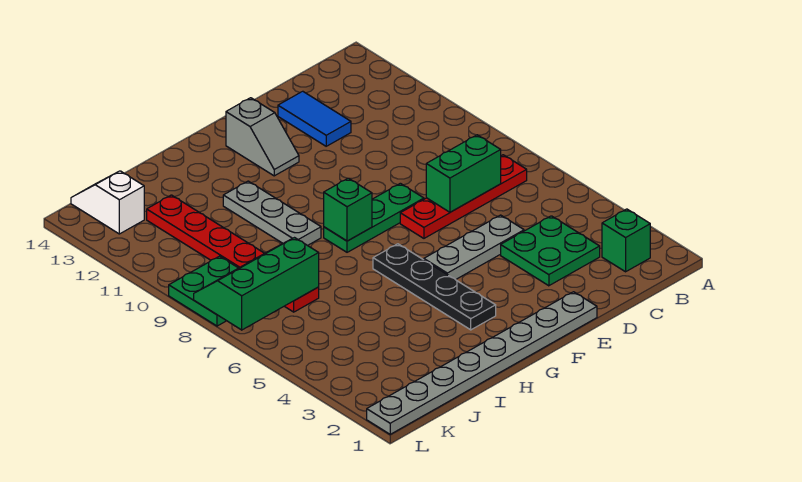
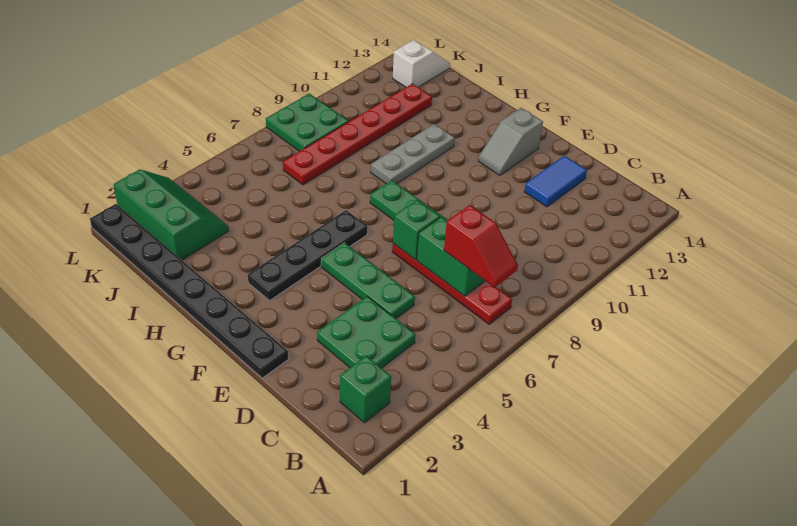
none -> red slope B7:C7 level 3 top C
grey plate D5:F5 level 1 -> green plate D5:F5 level 1
grey plate E1:L1 level 1 -> black plate E1:L1 level 1
green brick G8 level 2 -> green brick E7 level 2
green slope J7:L8 level 2 top 7 -> green slope J2:L3 level 1 top 2

